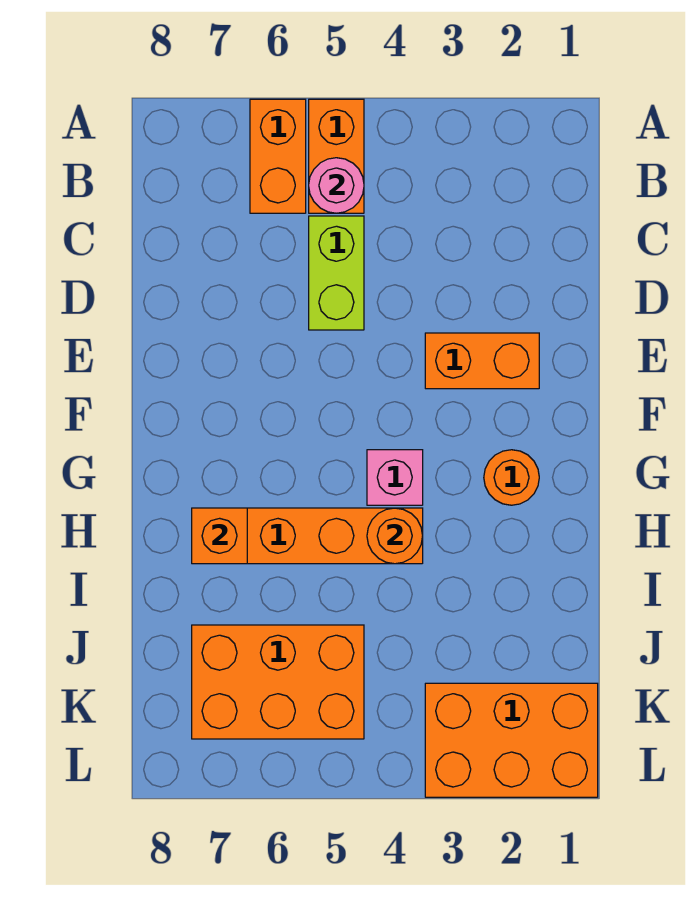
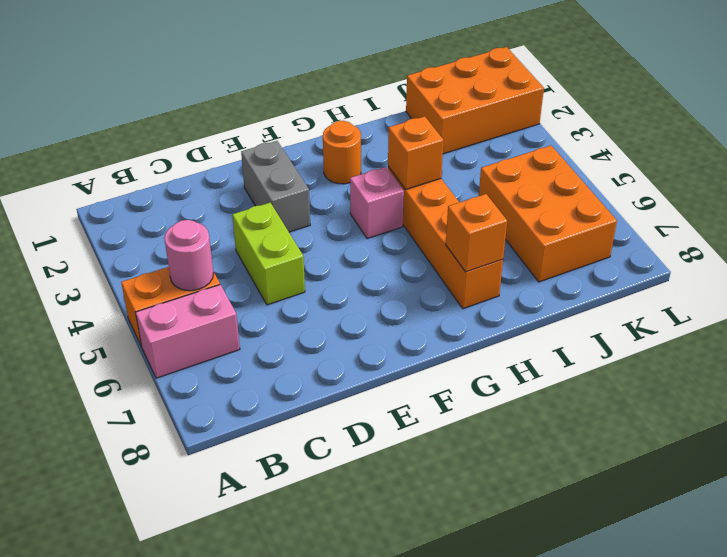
orange brick A6:B6 level 1 -> pink brick A6:B6 level 1
lime brick C5:D5 level 1 -> lime brick D4:D5 level 1
orange brick E2:E3 level 1 -> grey brick E2:E3 level 1
orange round brick H4 level 2 -> orange brick H4 level 2
orange brick K1:L3 level 1 -> orange brick J1:L2 level 1

